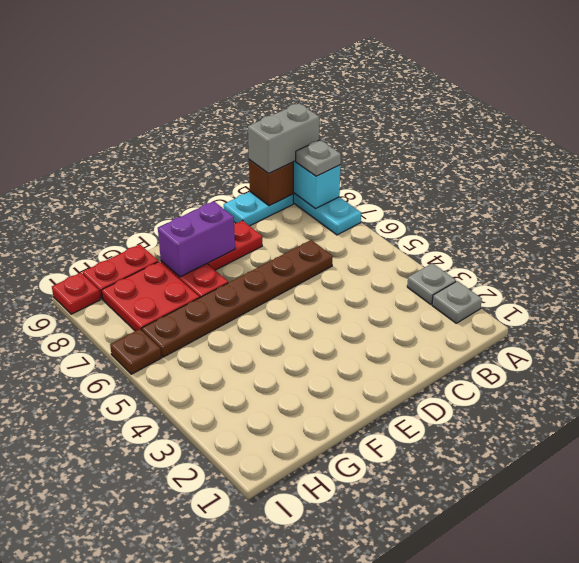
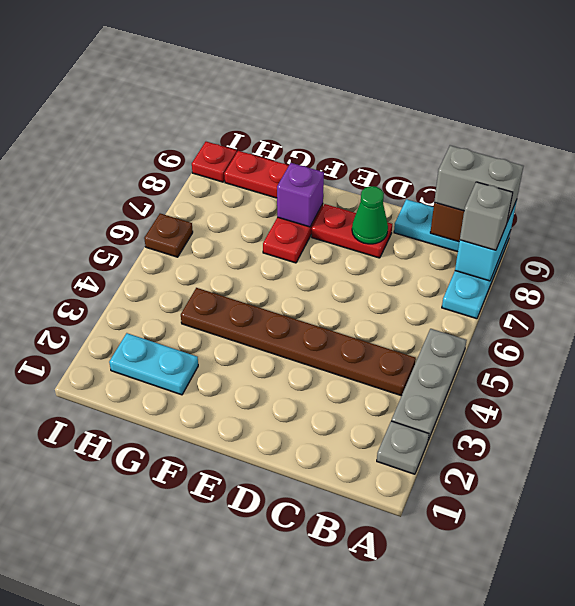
grey plate A3 level 1 -> grey plate A3:A5 level 1
grey plate A8 level 3 -> grey brick A8 level 3
brown plate C6:H6 level 1 -> brown plate B4:G4 level 1
none -> green cone D8 level 2
purple brick E8:F8 level 2 -> purple brick F8 level 2
none -> cyan plate G2:H2 level 1
red plate G7:H8 level 1 -> none

